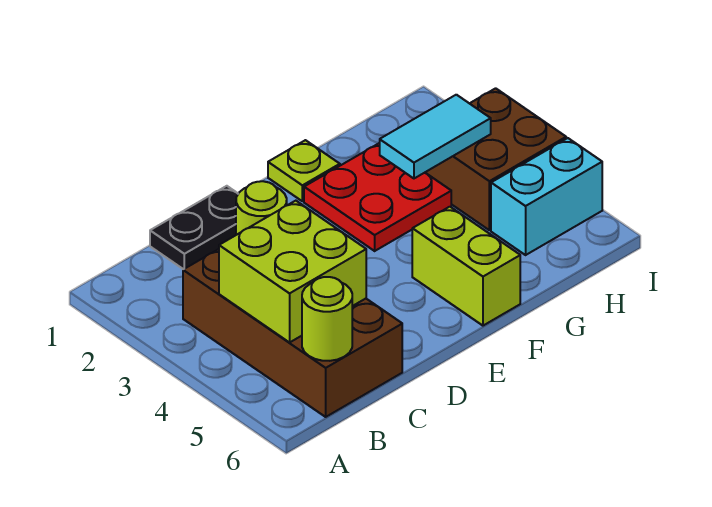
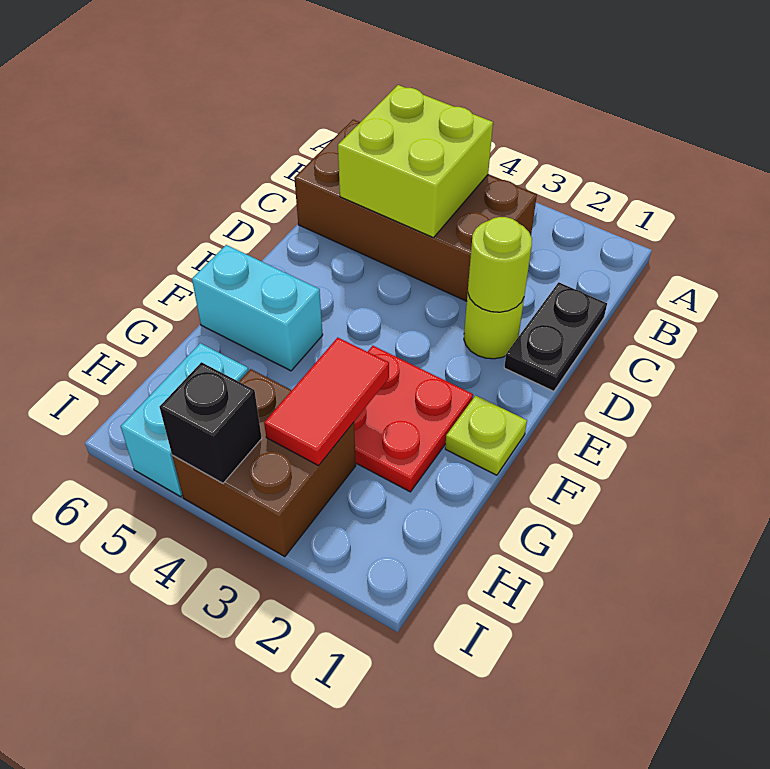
lime round brick B6 level 2 -> lime round brick D2 level 2
lime brick F5:F6 level 1 -> cyan brick F5:F6 level 1
cyan tile G3:H3 level 2 -> red tile G3:H3 level 2
none -> black brick I4 level 2

